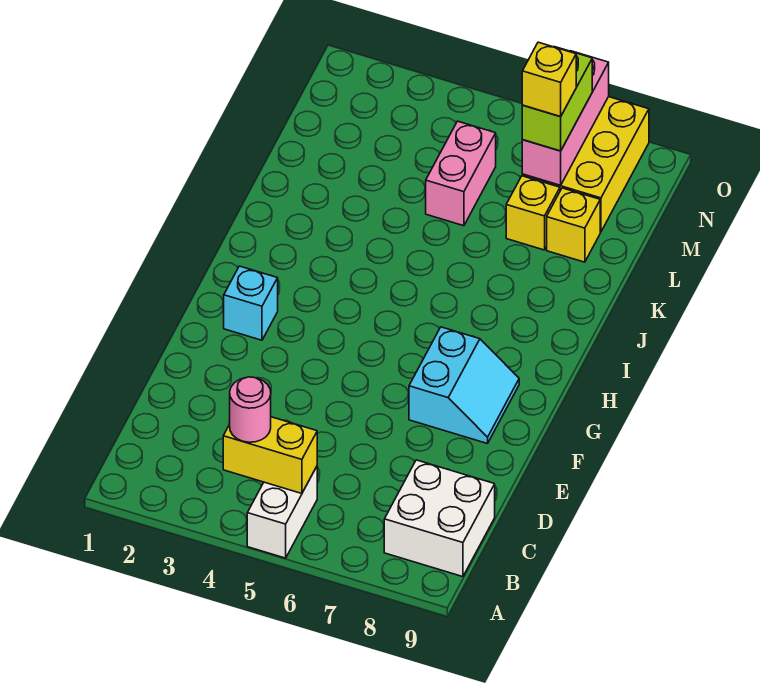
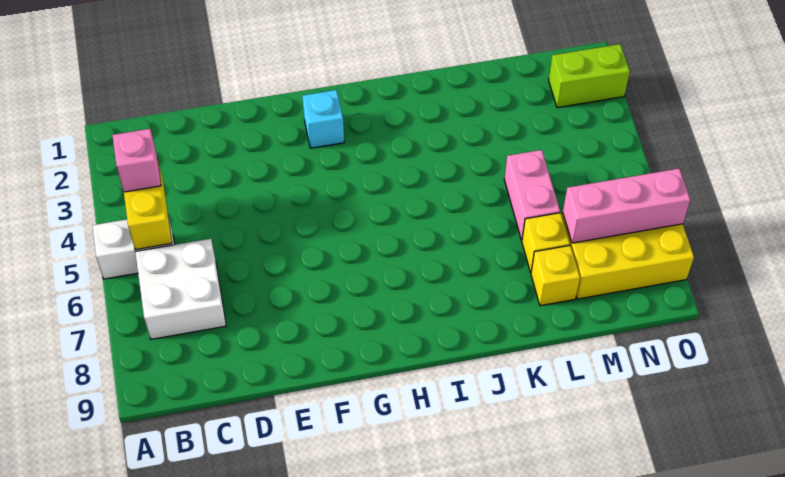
pink round brick B4 level 3 -> pink brick B4 level 3
white brick B8:C9 level 1 -> white brick B6:C7 level 1
cyan slope F7:G8 level 1 top 7 -> none
pink brick L5:M5 level 1 -> pink brick L5:L6 level 1
lime brick M7:N7 level 3 -> lime brick N2:O2 level 1
yellow brick M7 level 4 -> none

